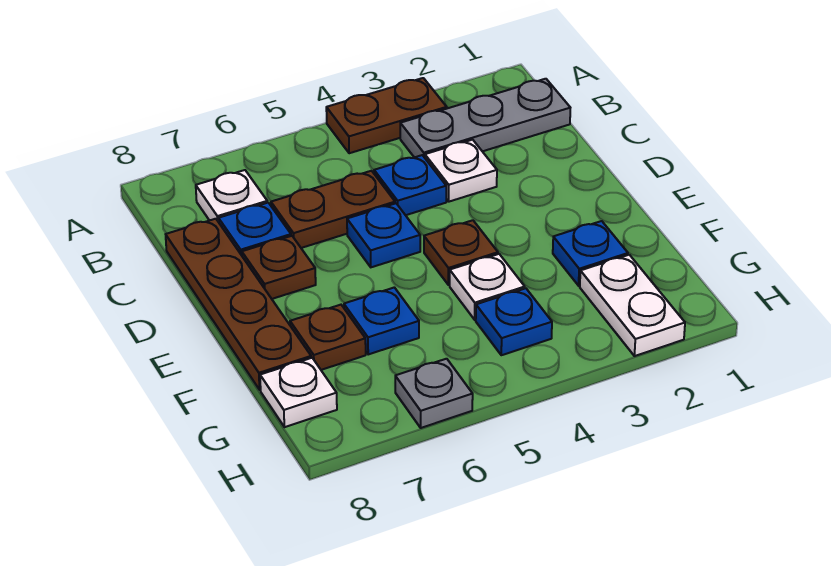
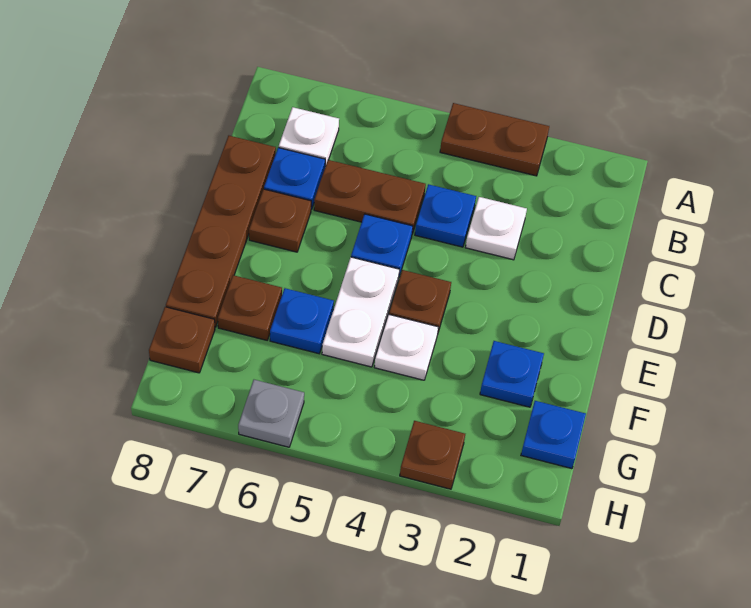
grey plate B1:B3 level 1 -> none
white plate G2:H2 level 1 -> white plate E5:F5 level 1
blue plate G4 level 1 -> blue plate G1 level 1
white plate G8 level 1 -> brown plate G8 level 1
none -> brown plate H3 level 1

